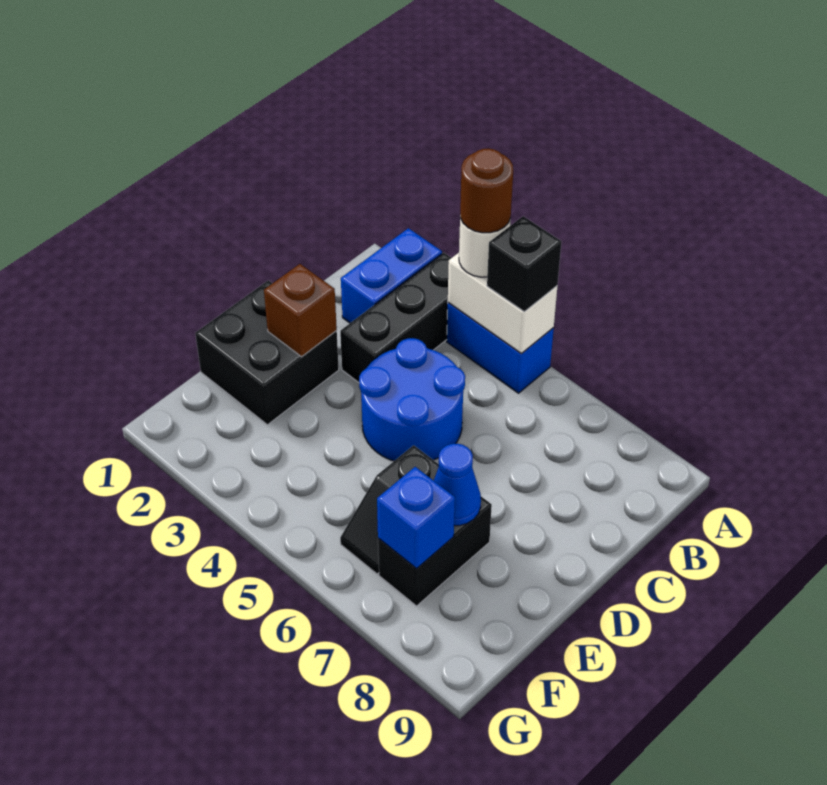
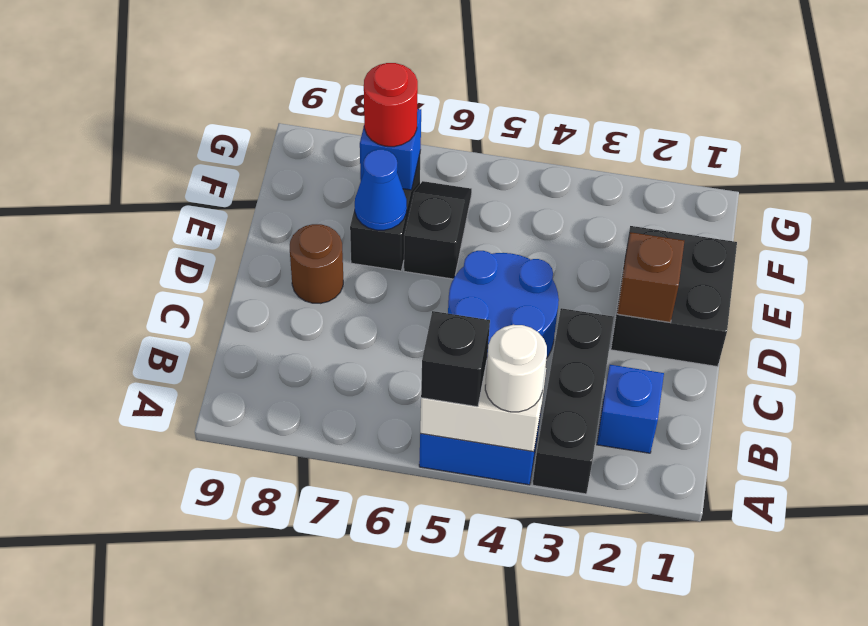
blue brick A2:B2 level 1 -> blue brick B2 level 1
brown round brick A4 level 4 -> brown round brick D8 level 1
none -> red round brick F7 level 3

